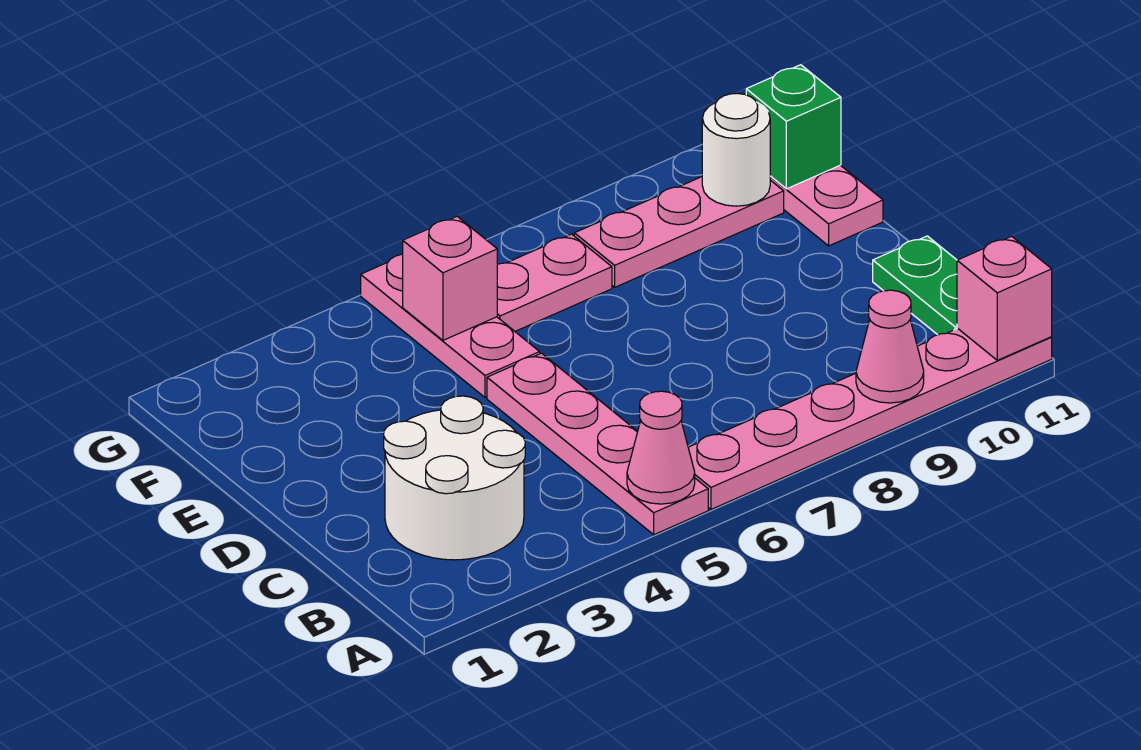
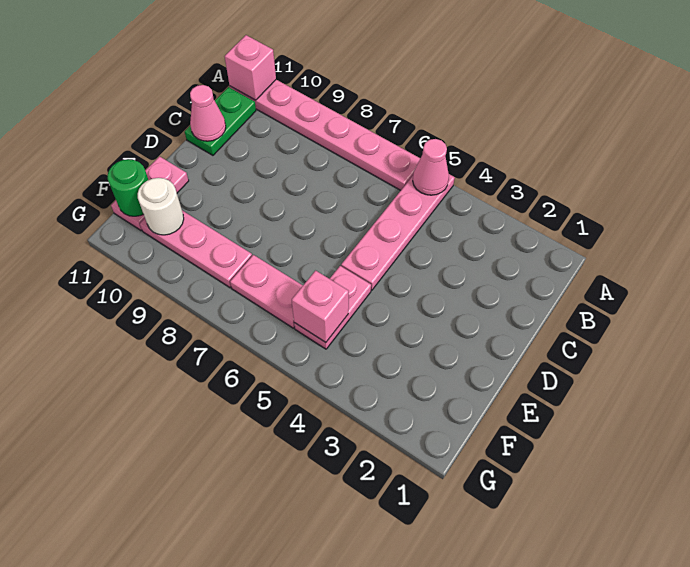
pink cone A9 level 2 -> pink cone C11 level 2
white round brick B2:C3 level 1 -> none
pink plate E5:G5 level 1 -> pink plate E5:F5 level 1
green brick F11 level 2 -> green round brick F11 level 2

